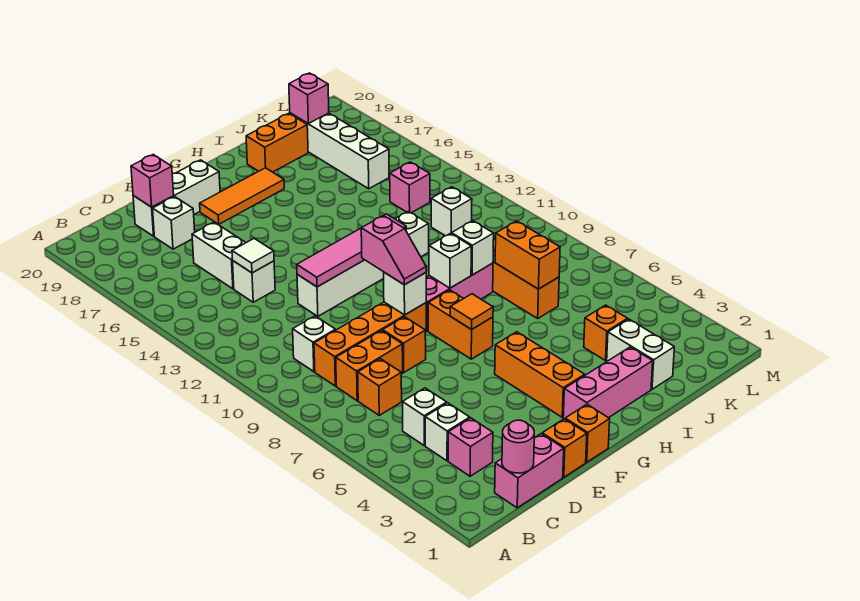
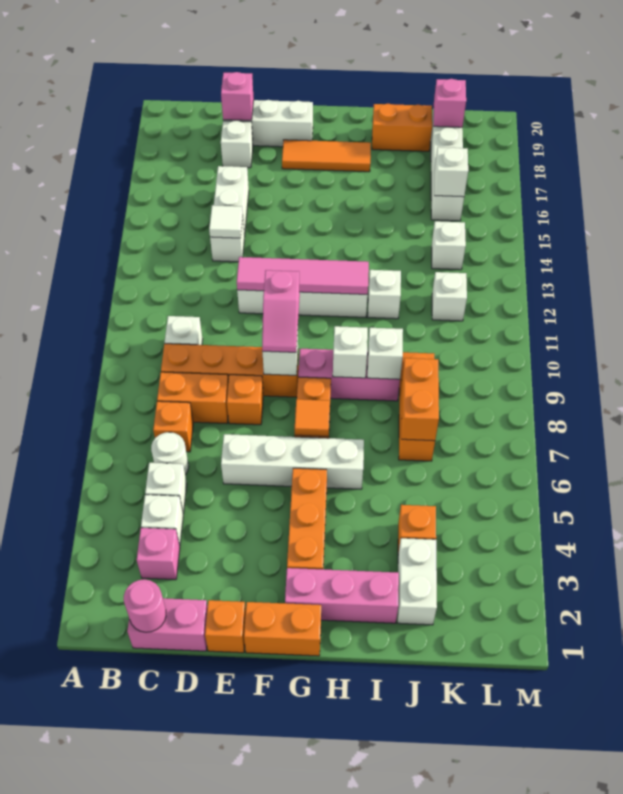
none -> white round brick C6 level 1
none -> white brick E6:H6 level 1
orange brick F1 level 1 -> orange brick F1:G1 level 1
pink brick K14 level 1 -> white brick K14 level 1
none -> white brick K16 level 2

